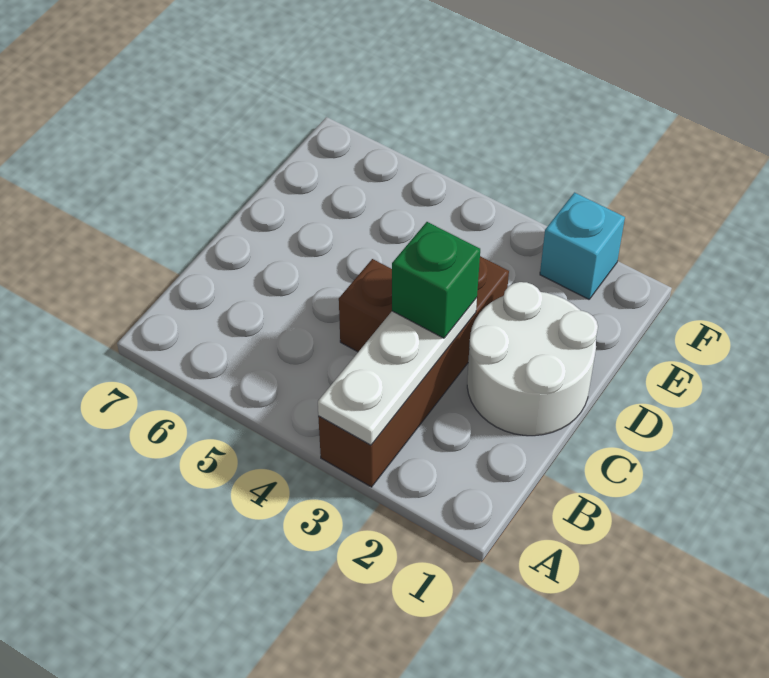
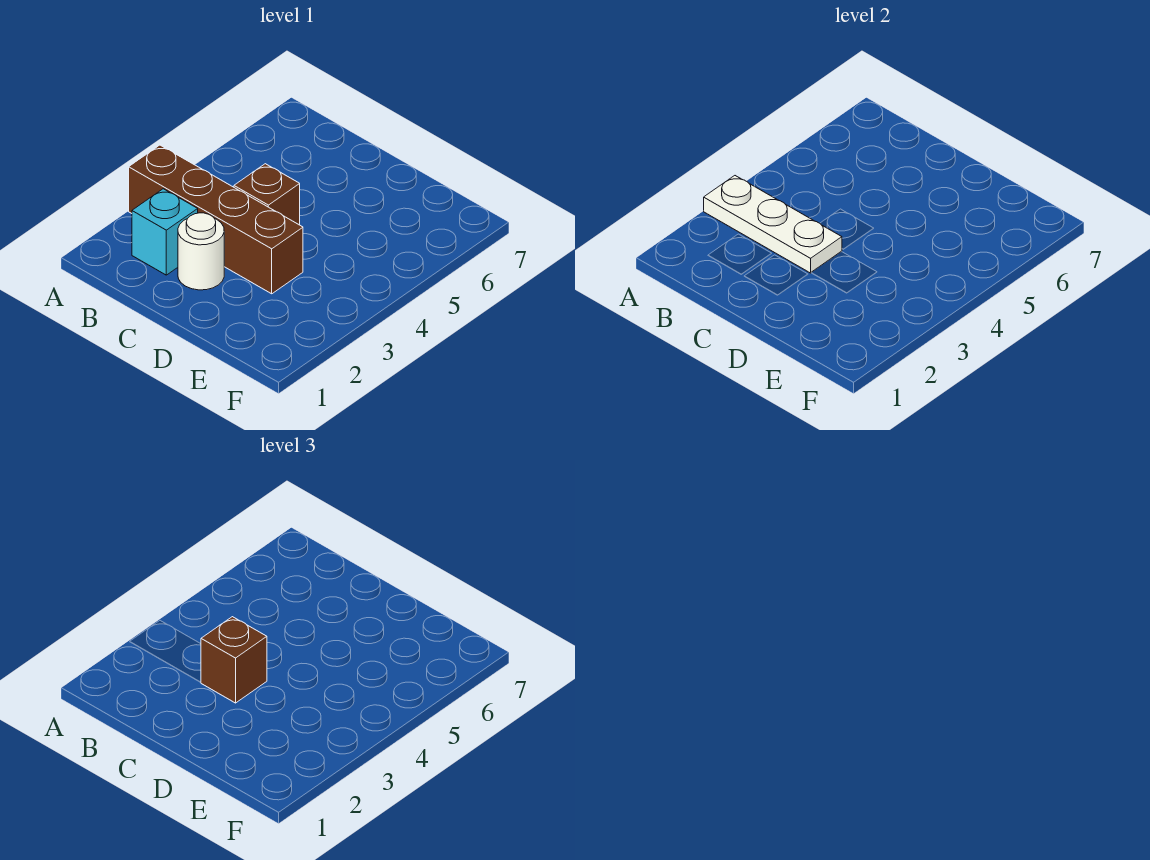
white round brick C1:D2 level 1 -> white round brick C2 level 1
green brick C3 level 3 -> brown brick C3 level 3
cyan brick F2 level 1 -> cyan brick B2 level 1

